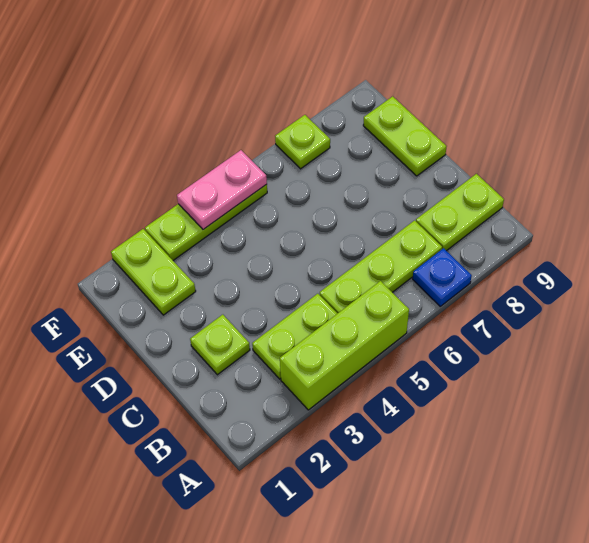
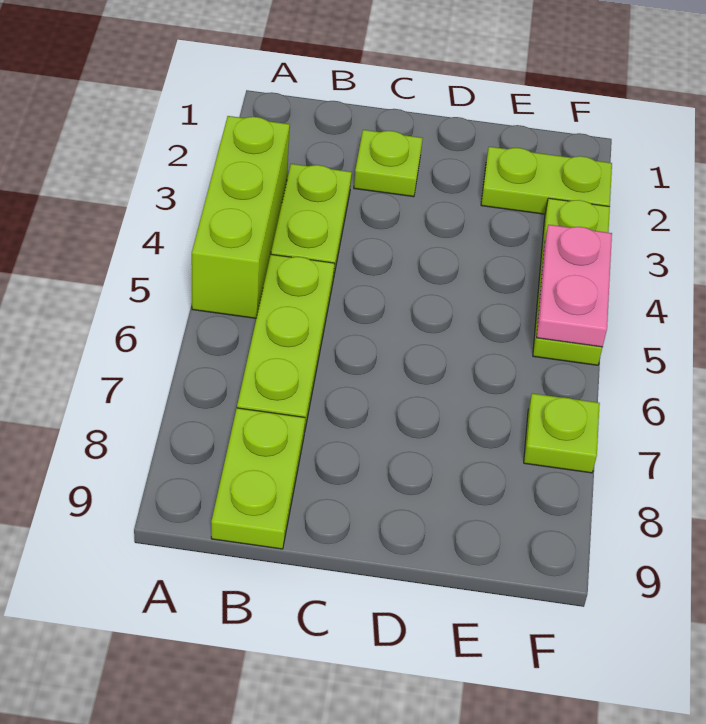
blue plate A7 level 1 -> none
lime plate D9:E9 level 1 -> none

